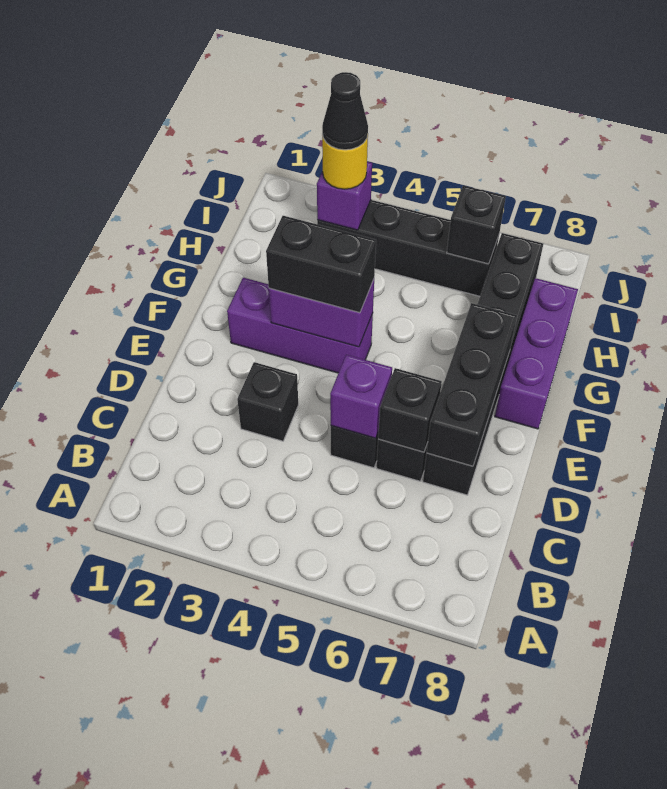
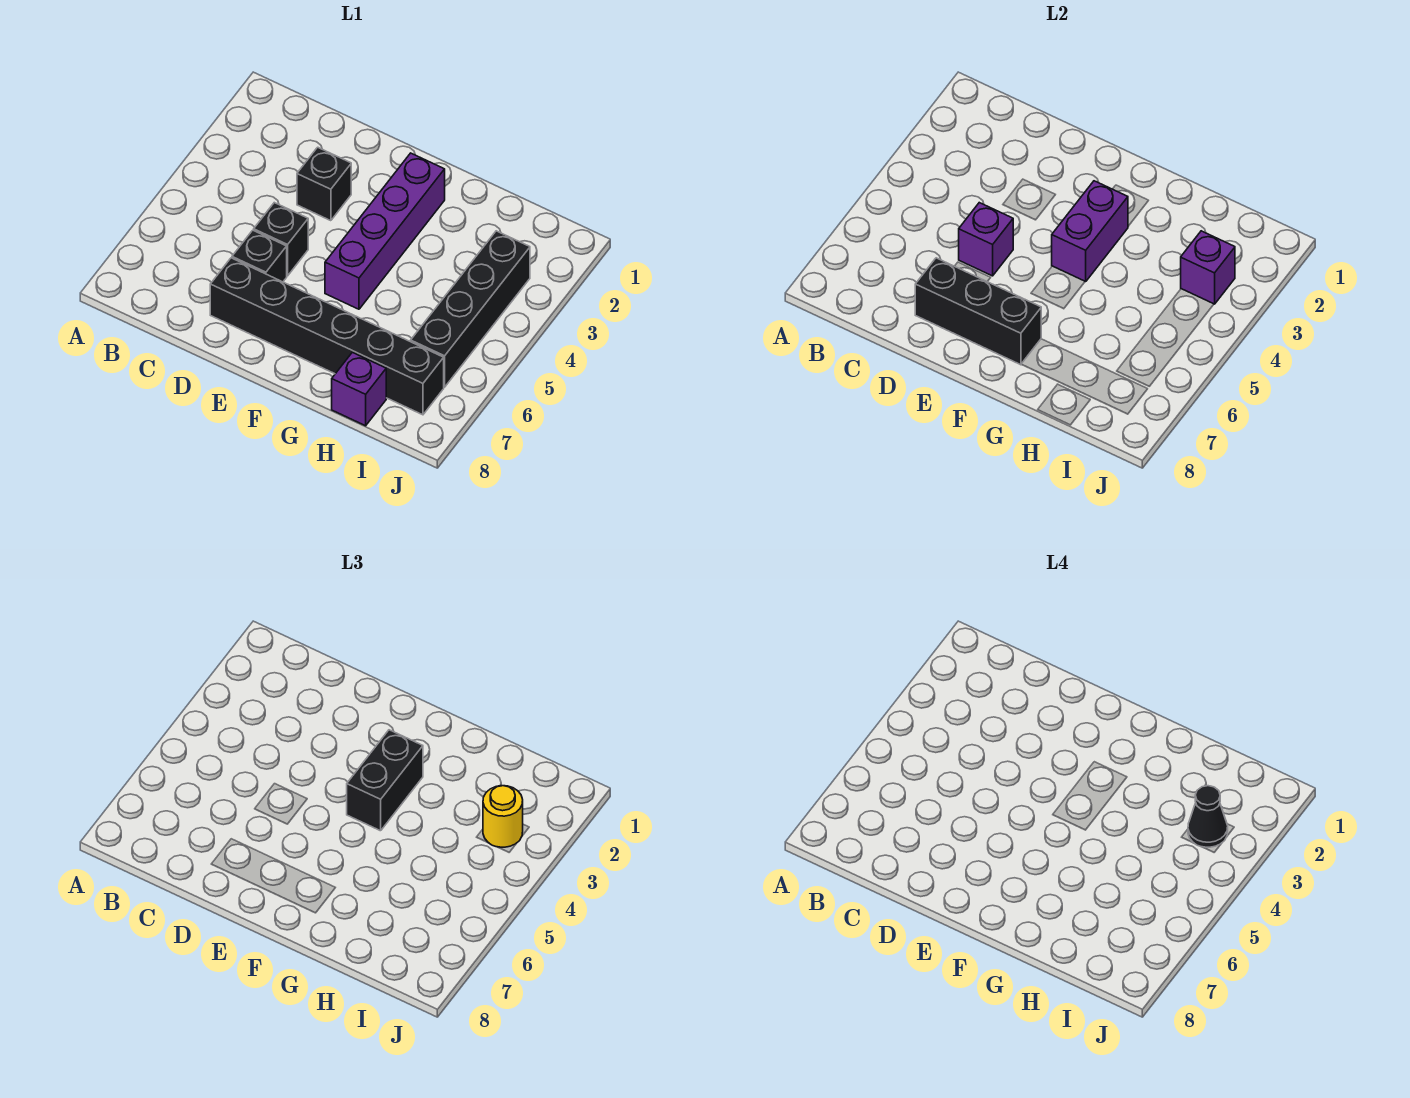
black brick D6 level 2 -> none
purple brick F2:F4 level 1 -> purple brick F2:F5 level 1
purple brick F8:H8 level 1 -> purple brick H8 level 1
black brick I6 level 2 -> none

